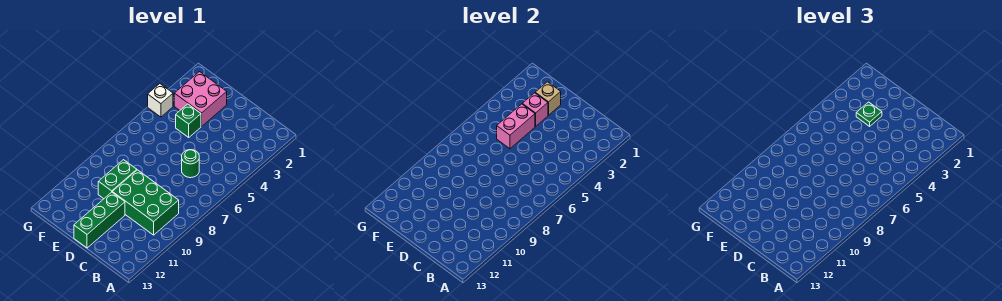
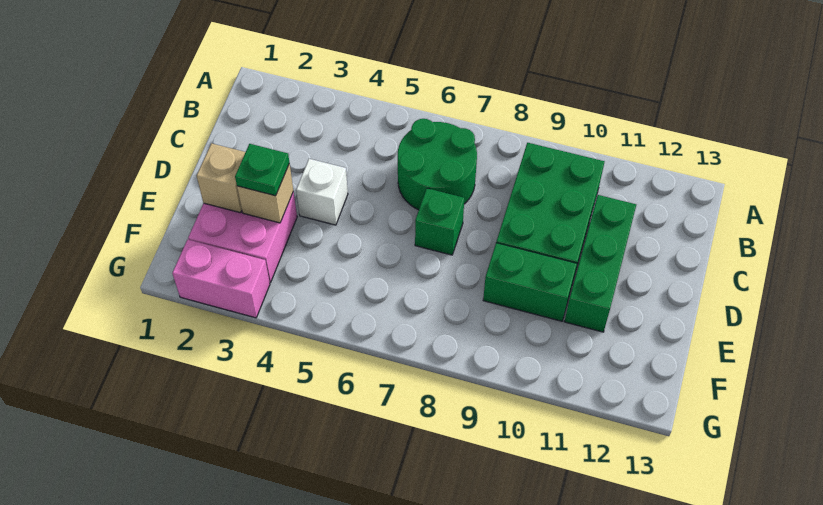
green round brick C6 level 1 -> green round brick B6:C7 level 1
green brick D11:D13 level 1 -> green brick C11:E11 level 1
pink brick E3 level 2 -> tan brick E3 level 2
green brick E4 level 1 -> green brick D7 level 1
pink brick E4:E5 level 2 -> pink brick G2:G3 level 1
white brick G4 level 1 -> white brick D4 level 1

